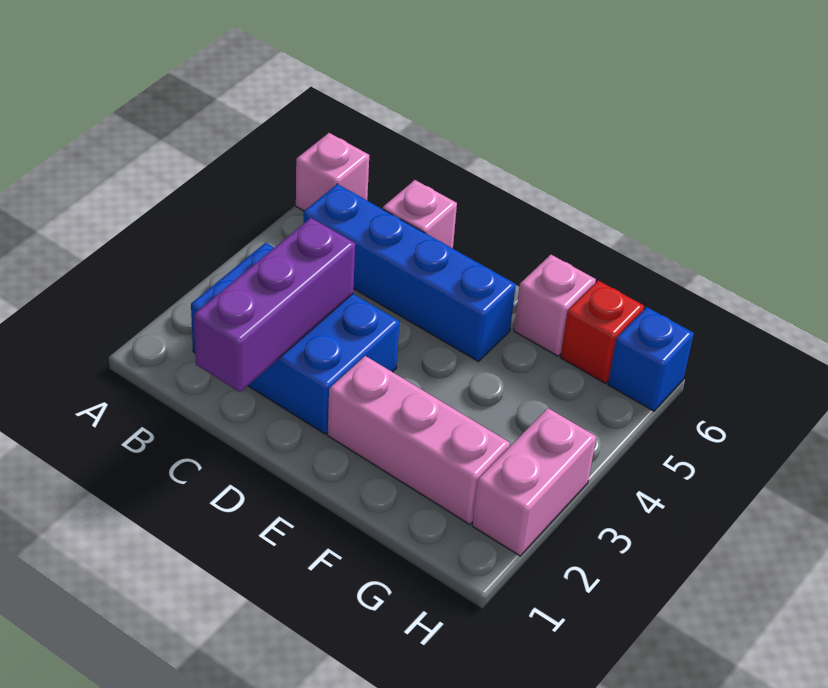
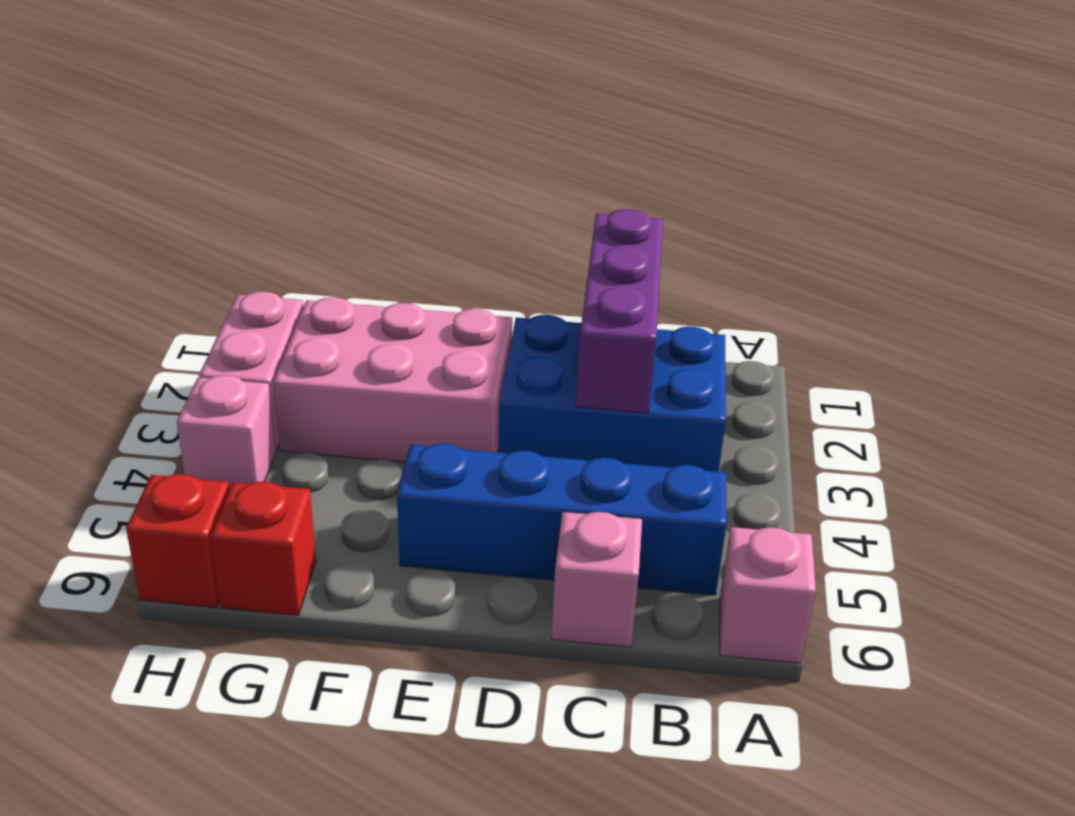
pink brick E2:G2 level 1 -> pink brick E2:G3 level 1
pink brick F6 level 1 -> pink brick H4 level 1
blue brick H6 level 1 -> red brick H6 level 1

